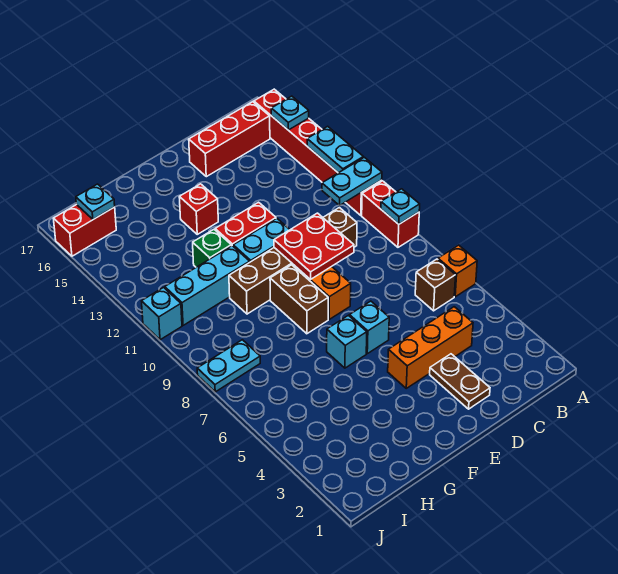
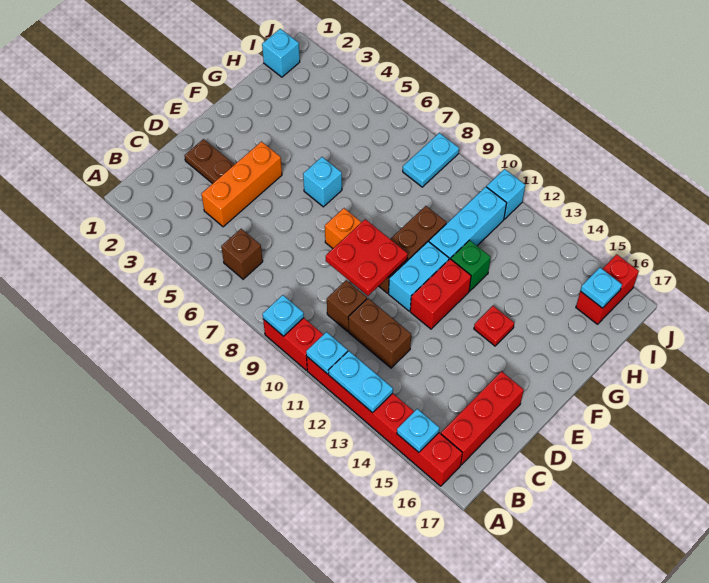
orange brick A6 level 1 -> none
cyan plate A11:B11 level 2 -> cyan plate A11 level 2
cyan brick E6 level 1 -> cyan brick I1 level 1
brown brick F8:F9 level 1 -> brown brick C11:C12 level 1
red brick F14 level 1 -> red plate F14 level 1

